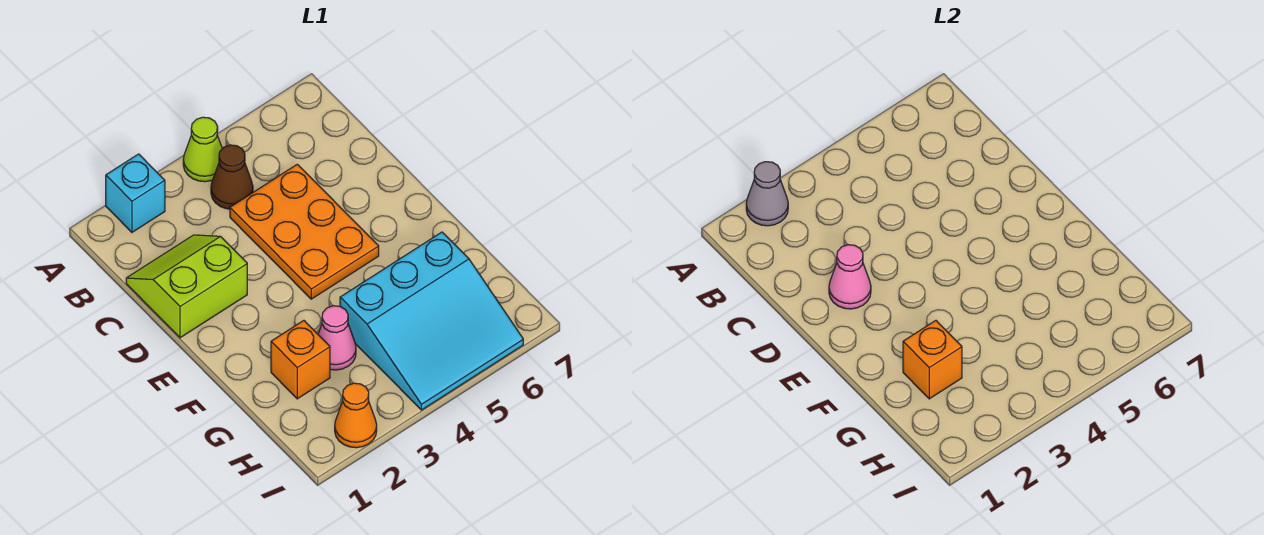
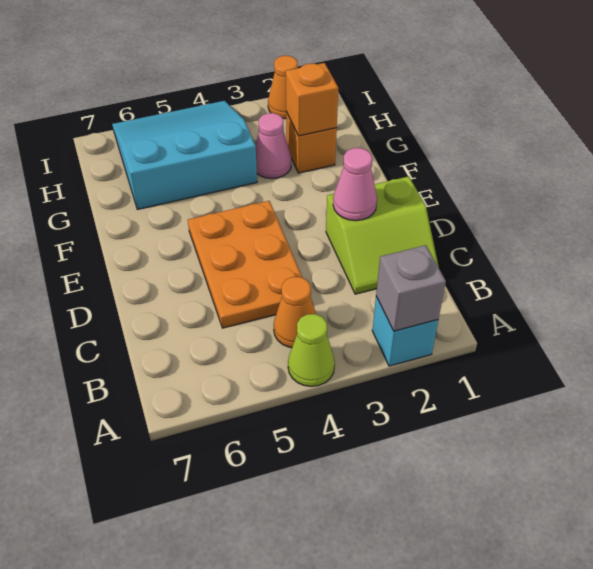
grey cone A2 level 2 -> grey brick A2 level 2
brown cone B4 level 1 -> orange cone B4 level 1

